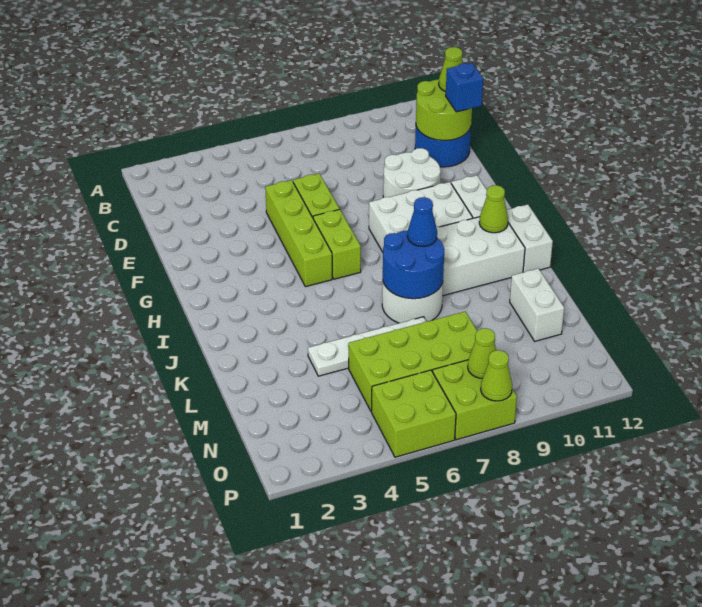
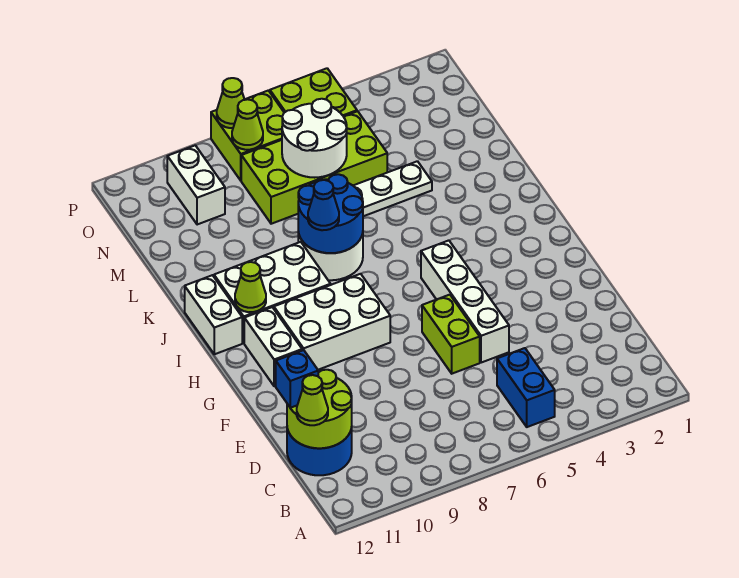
none -> blue brick B5:C5 level 1
lime brick E5:H5 level 1 -> white brick E5:H5 level 1
white round brick E9:F10 level 1 -> white round brick M6:N7 level 2
lime brick G6:H6 level 1 -> none
white brick L11:M11 level 1 -> white brick N10:O10 level 1

